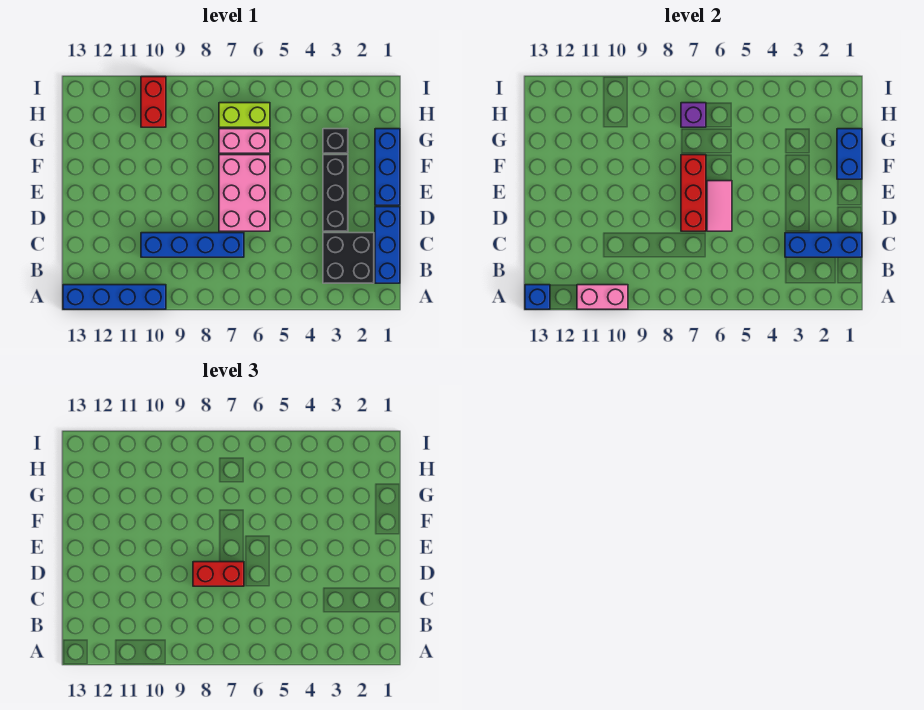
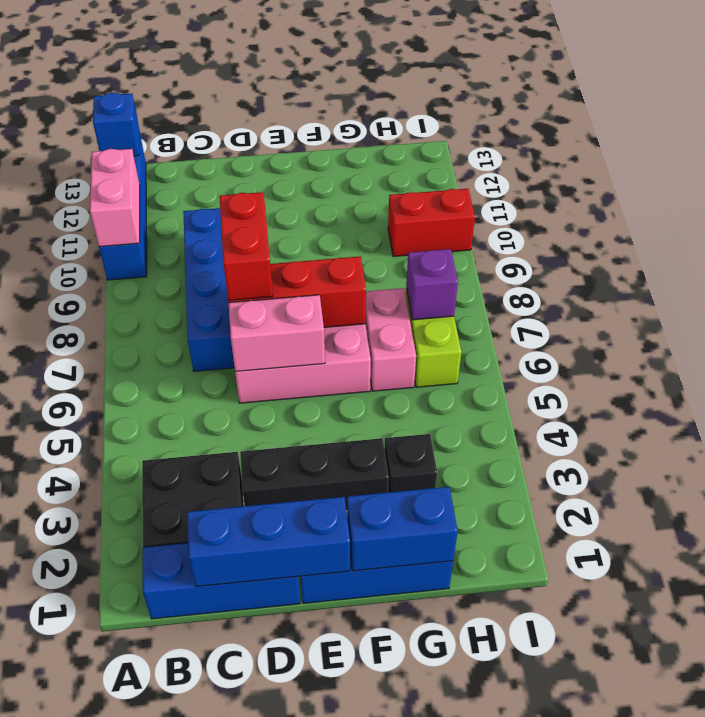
blue brick C1:C3 level 2 -> blue brick C1:E1 level 2
pink tile D6:E6 level 2 -> pink brick D6:E6 level 2

